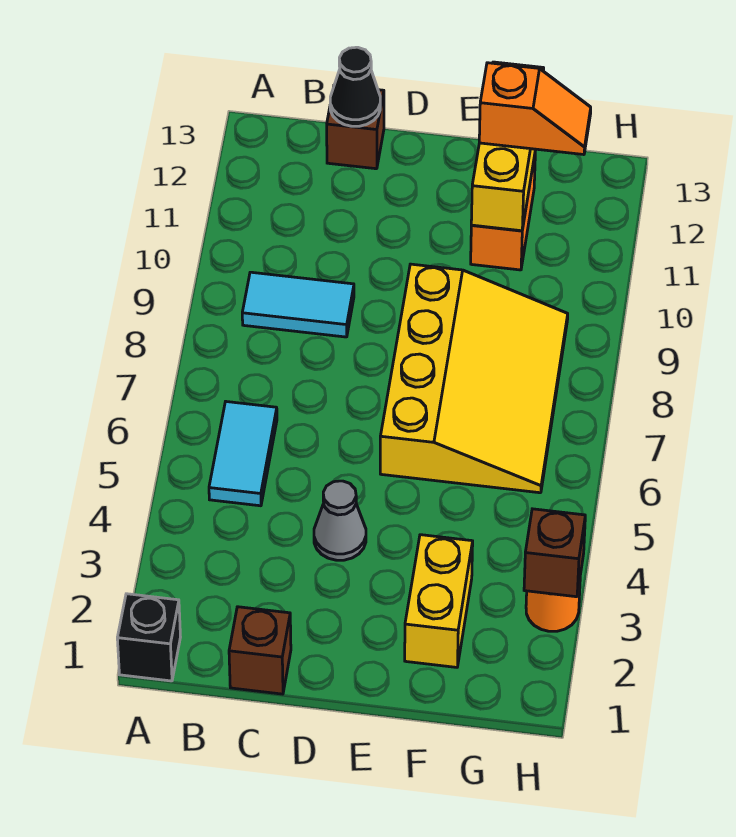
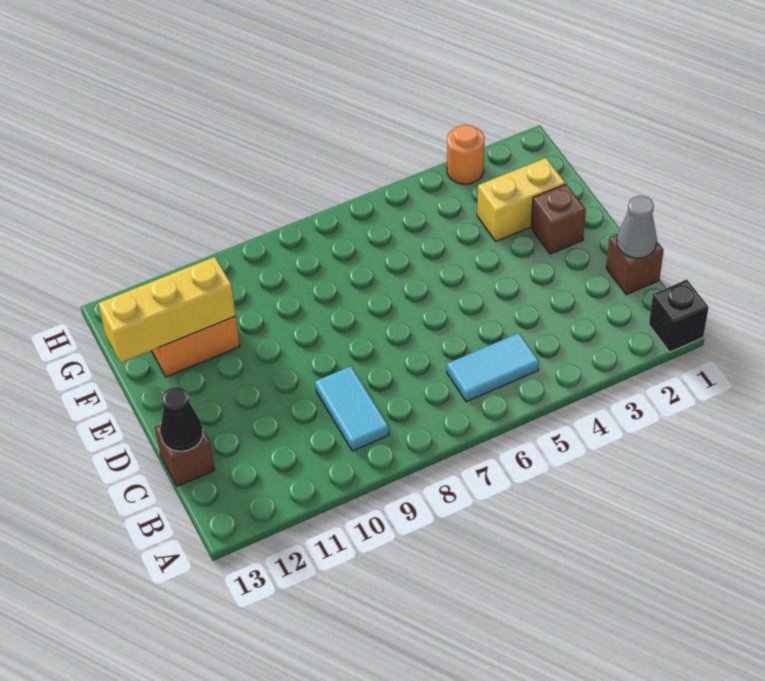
grey cone D4 level 1 -> grey cone C1 level 2
yellow slope E6:G9 level 1 top E -> none
orange slope F12:G12 level 3 top F -> none
brown brick H3 level 2 -> brown brick E2 level 1

